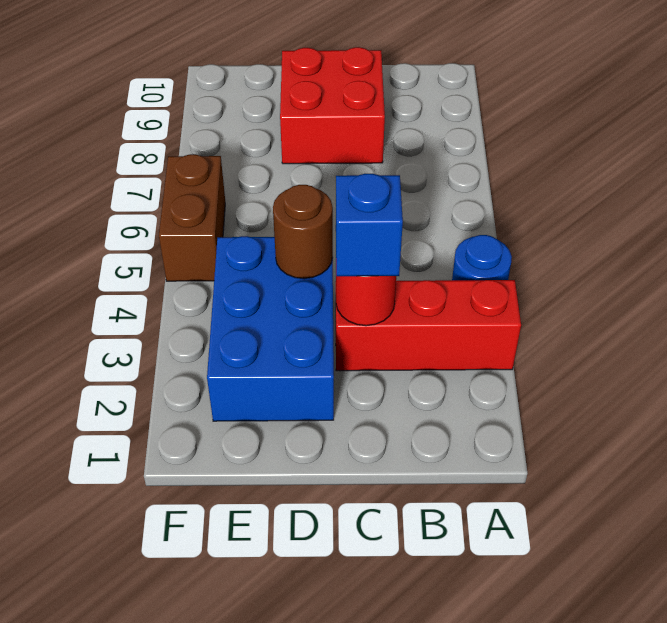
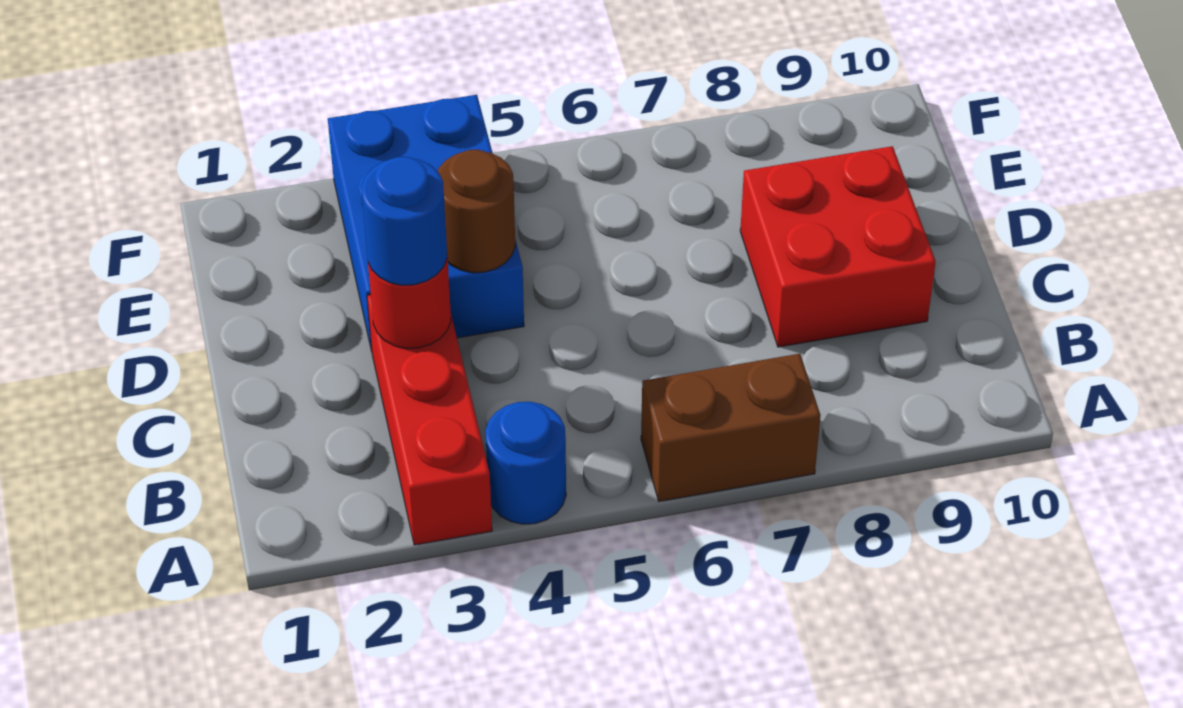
blue brick C3 level 3 -> blue round brick C3 level 3
blue brick D2:E4 level 1 -> blue brick D3:F4 level 1
brown brick F5:F6 level 1 -> brown brick A6:A7 level 1

